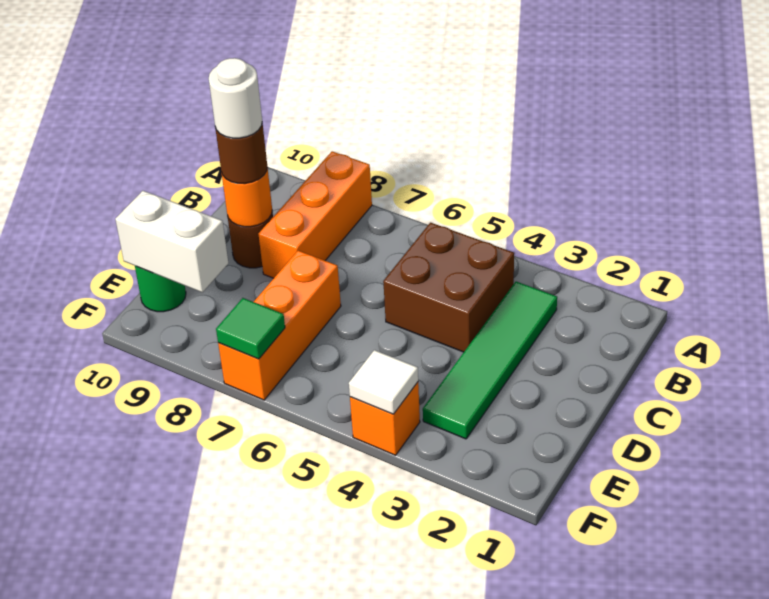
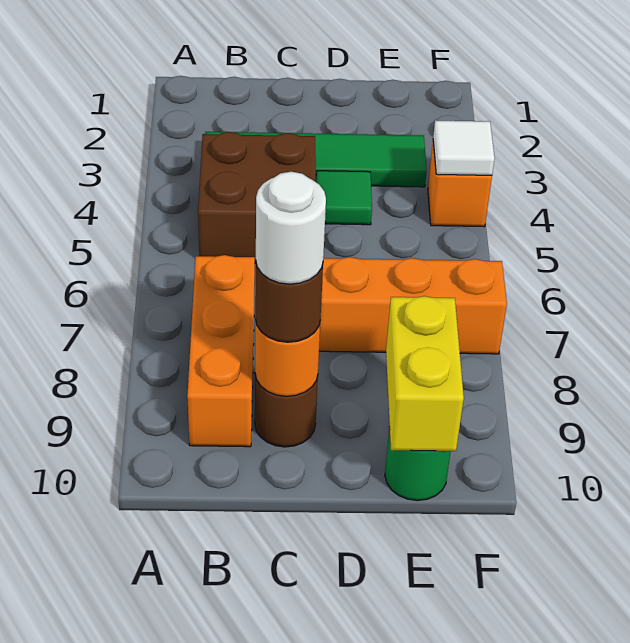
orange brick A8:C8 level 1 -> orange brick B7:B9 level 1
white brick E9:E10 level 2 -> yellow brick E9:E10 level 2
green tile F7 level 2 -> green tile D4 level 1

